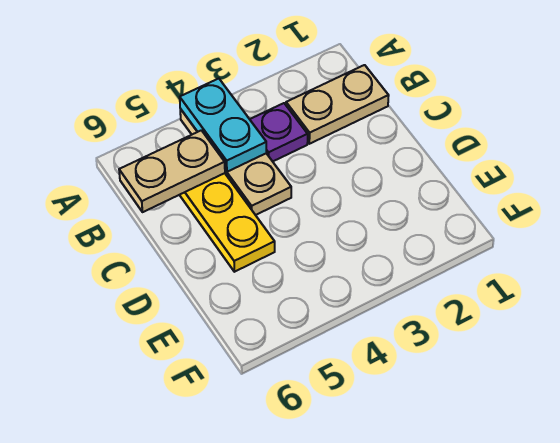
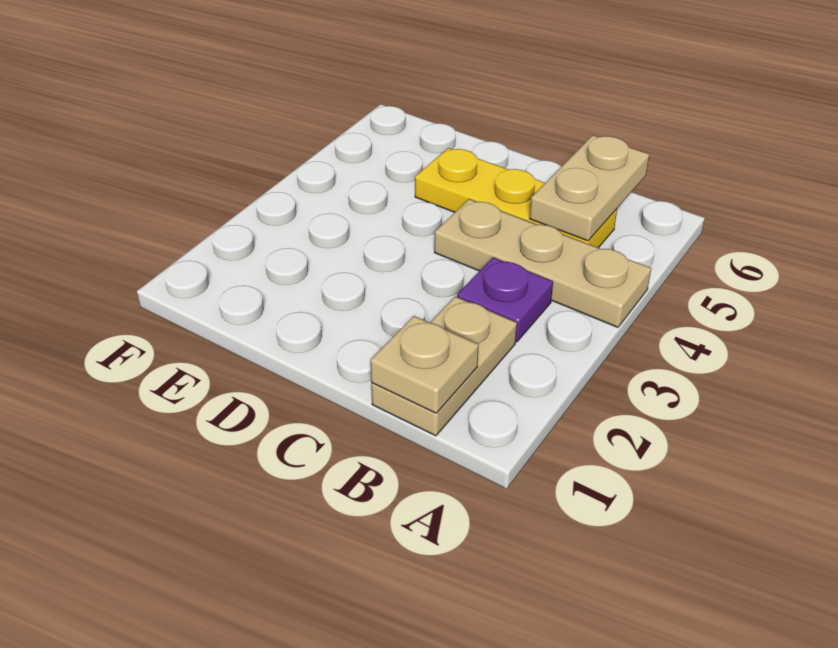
cyan plate A4:B4 level 2 -> none
none -> tan plate B1 level 2

